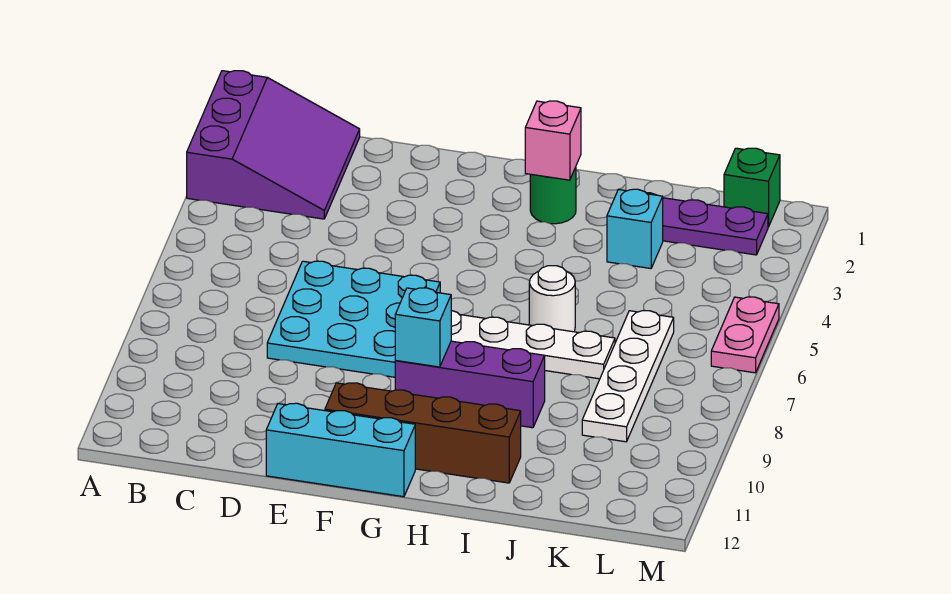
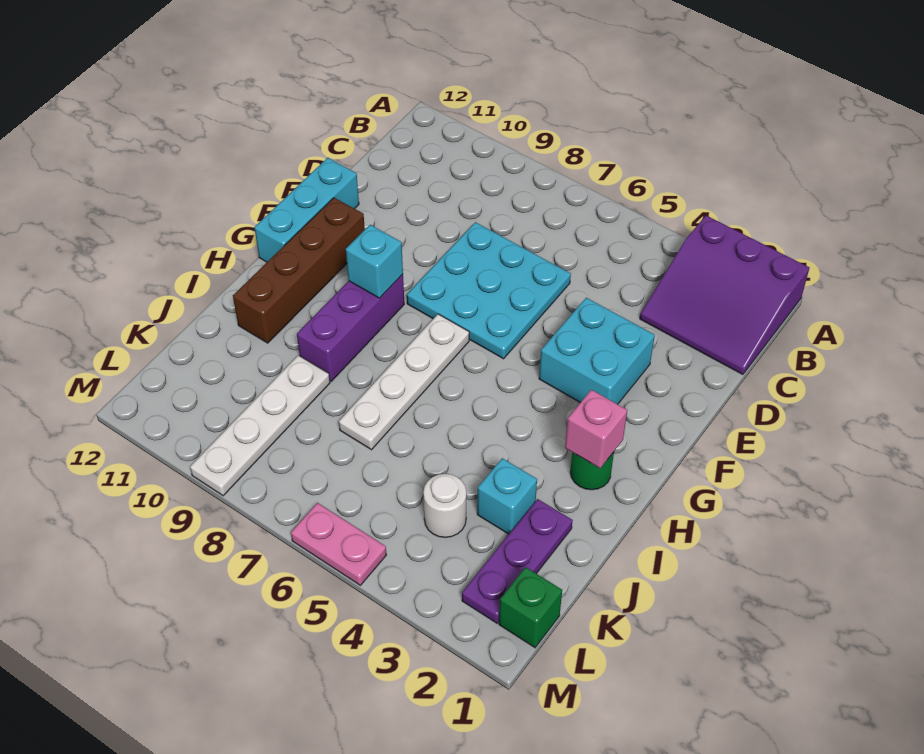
none -> cyan brick E3:F4 level 1
white round brick I6 level 1 -> white round brick K4 level 1
white plate K6:K9 level 1 -> white plate J9:M9 level 1

